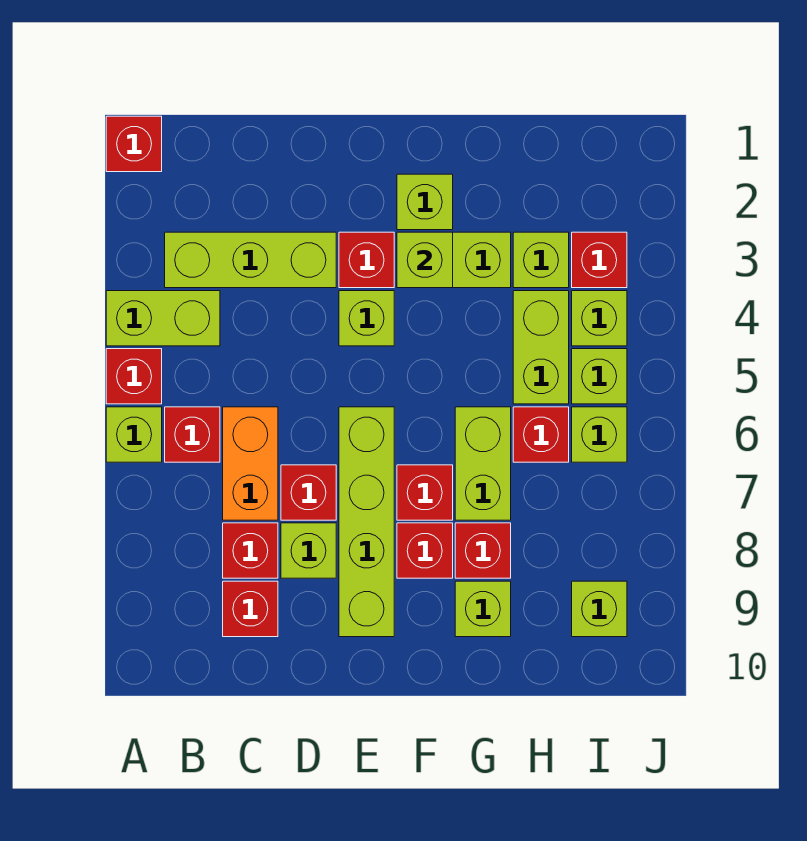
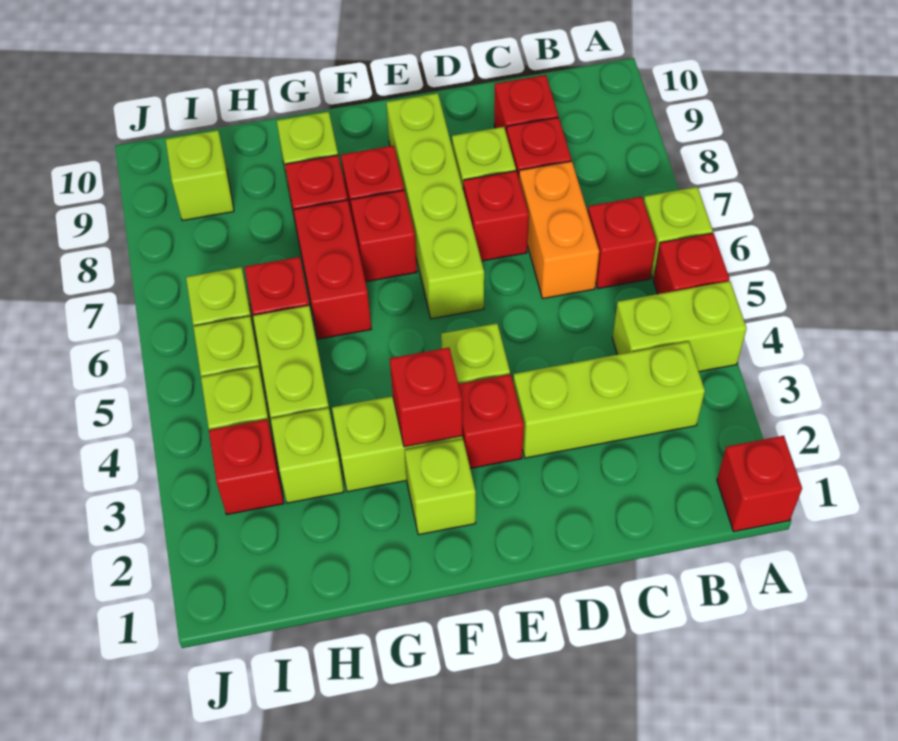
lime brick F3 level 2 -> red brick F3 level 2
lime brick G6:G7 level 1 -> red brick G6:G7 level 1

